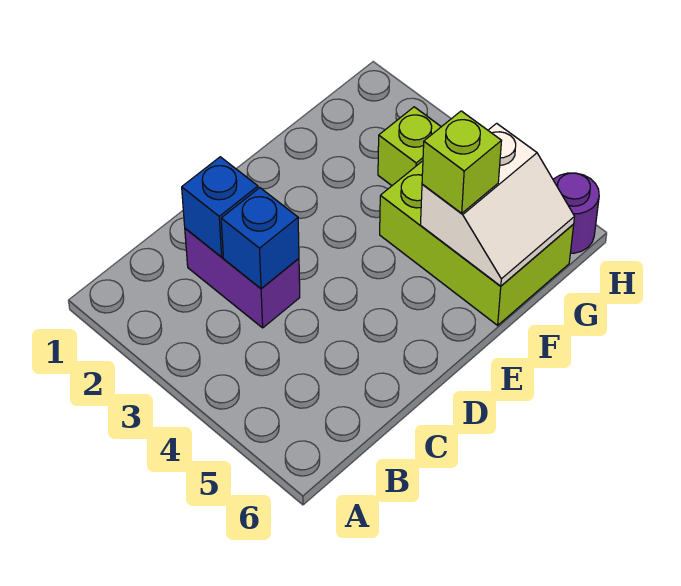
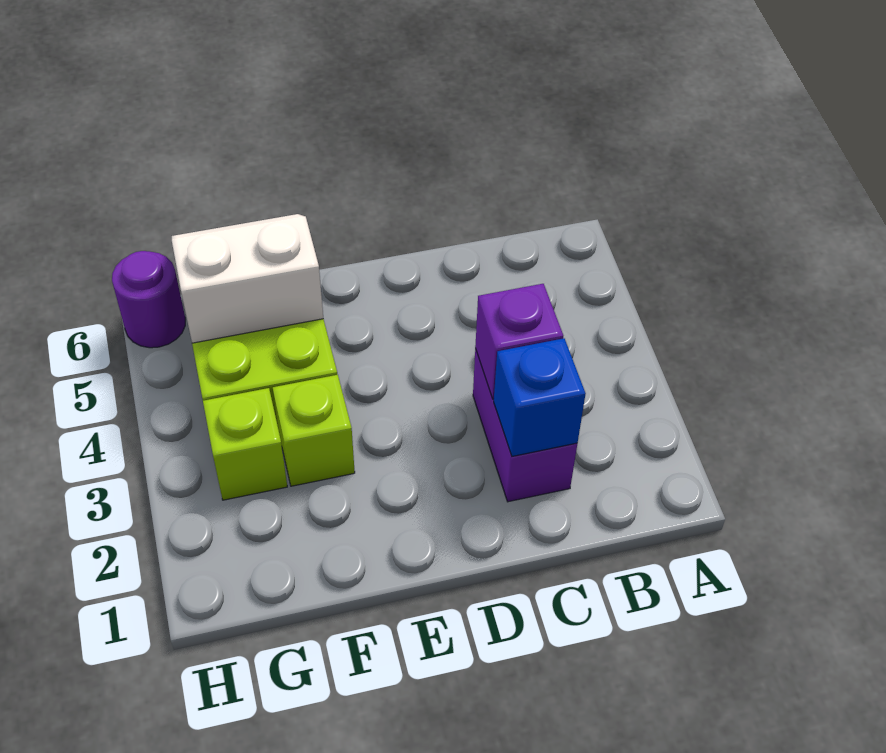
blue brick C3 level 2 -> purple brick C3 level 2
lime brick F5 level 3 -> lime brick F3 level 1

